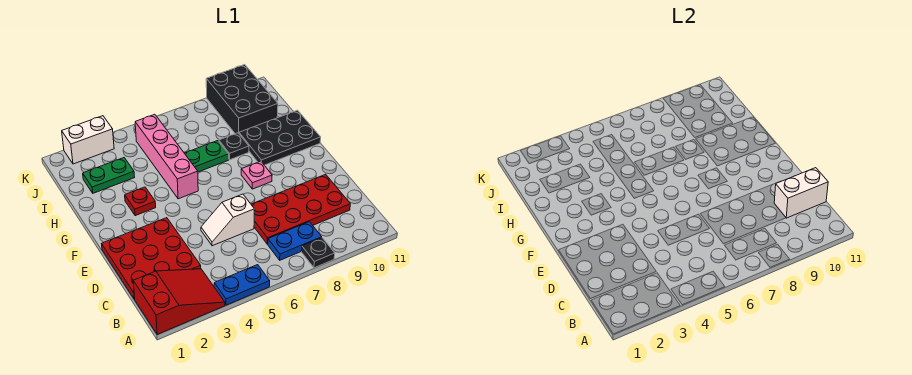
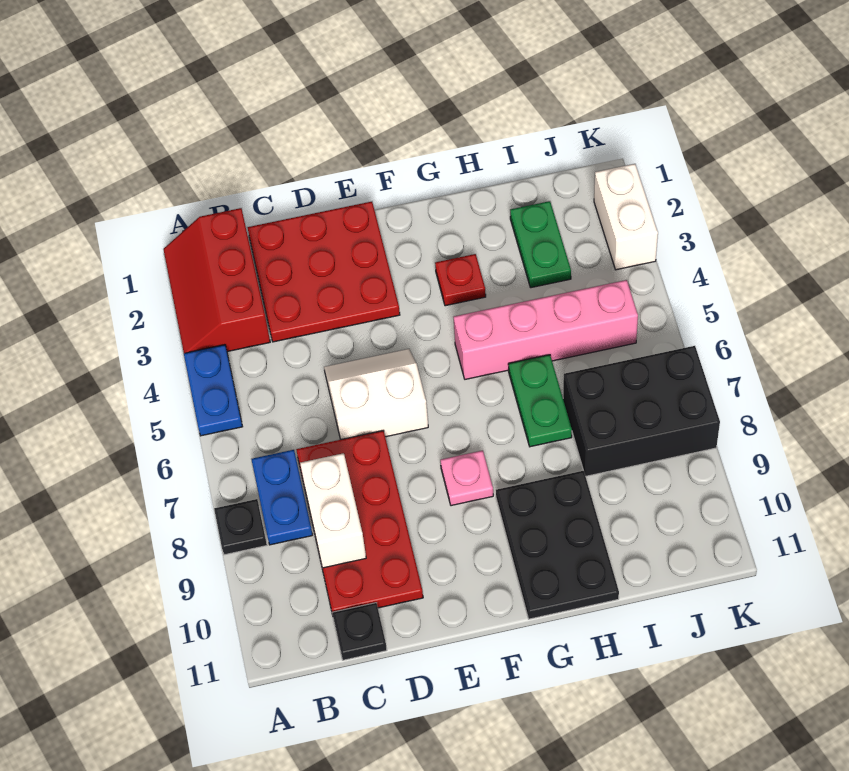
red slope A1:B3 level 1 top 1 -> red slope A1:B3 level 1 top B
white brick C10:C11 level 2 -> white brick C8:C9 level 2
white slope D5:D6 level 1 top 6 -> white slope D5:E6 level 1 top 6
black plate H8 level 1 -> black plate C11 level 1
black brick I9:K10 level 1 -> black brick I7:K8 level 1

